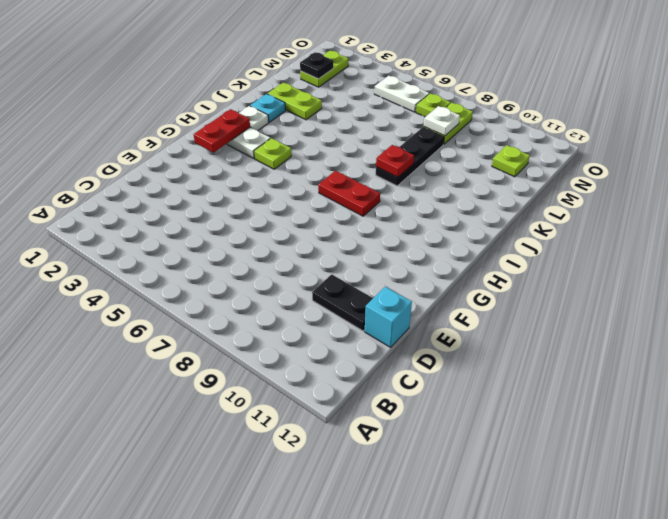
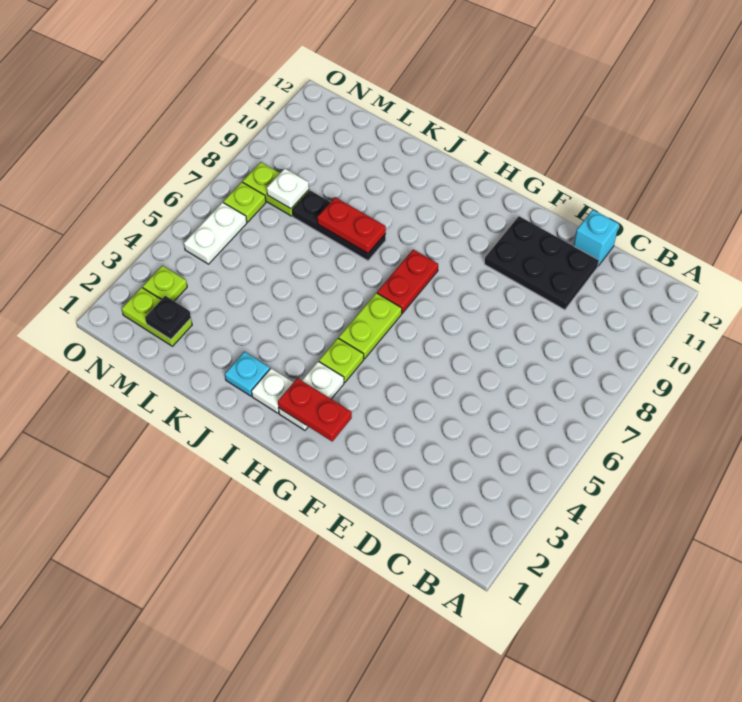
black plate D10:D11 level 1 -> black plate D10:F11 level 1
red plate J8 level 2 -> red plate J8:K8 level 2
lime plate K2:K3 level 1 -> lime plate H5:H6 level 1
lime plate M11 level 1 -> lime plate N3 level 1

